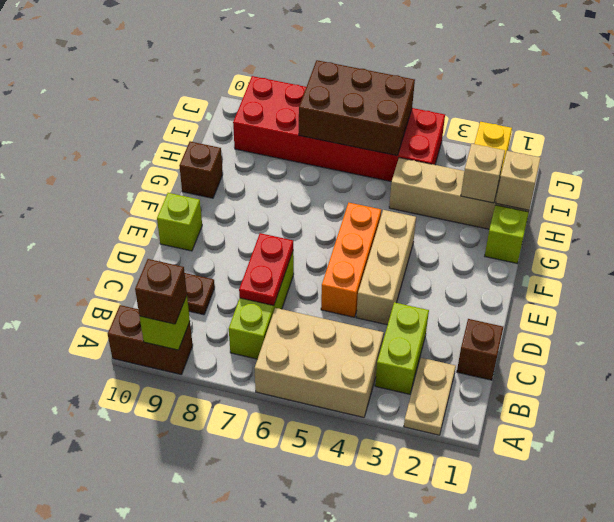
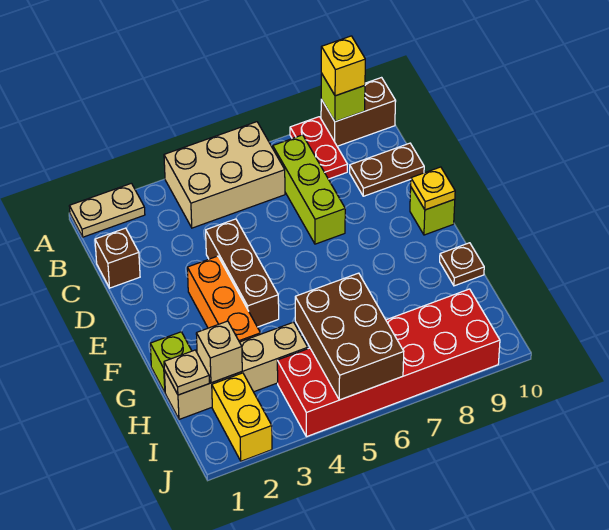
tan plate A2:B2 level 1 -> tan plate A1:A2 level 1
brown brick A9 level 3 -> yellow brick A9 level 3
lime brick B3:C3 level 1 -> none
red plate C7:D7 level 2 -> red plate A8:B8 level 1
tan brick D4:F4 level 1 -> brown brick D4:F4 level 1
orange brick D5:F5 level 1 -> orange brick E3:G3 level 1
none -> yellow plate E10 level 2
brown brick G10 level 1 -> brown plate G10 level 1
tan brick H1 level 2 -> tan plate H1 level 2
brown brick I5:J7 level 2 -> brown brick H5:J6 level 2

